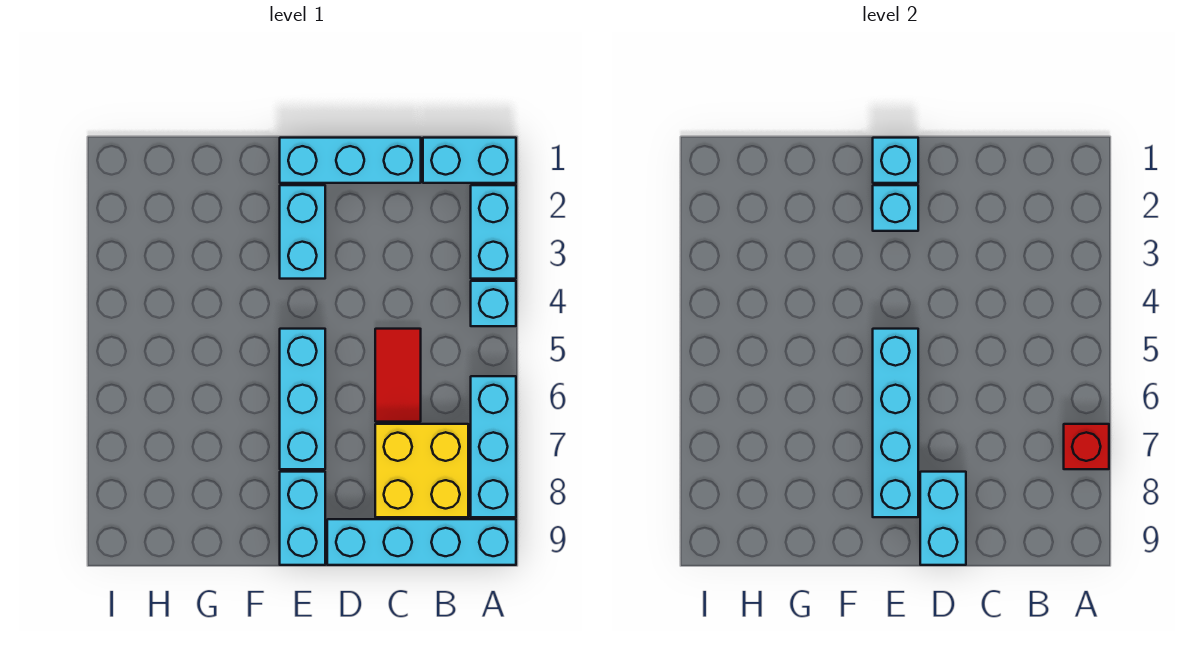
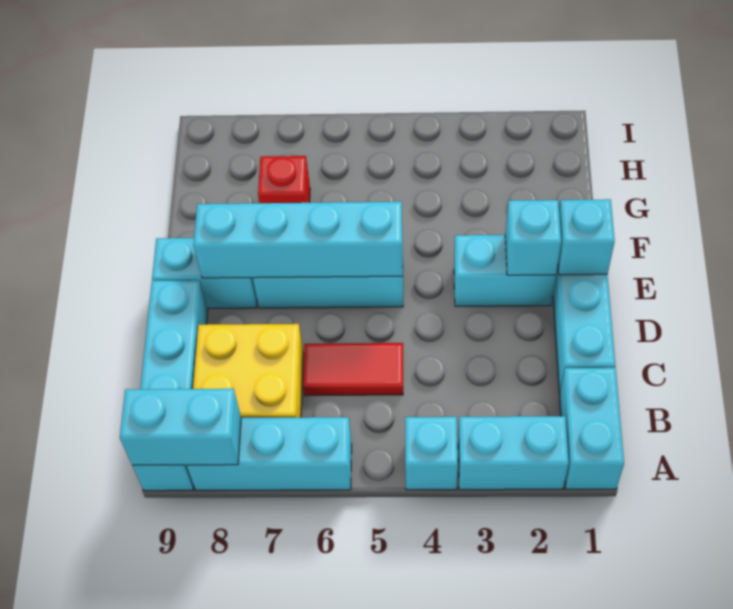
red brick A7 level 2 -> red brick G7 level 1
cyan brick D8:D9 level 2 -> cyan brick A8:A9 level 2

